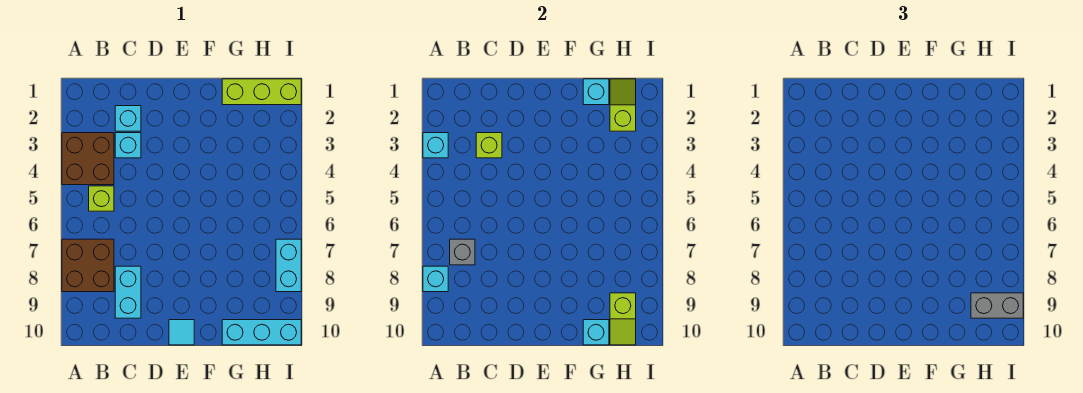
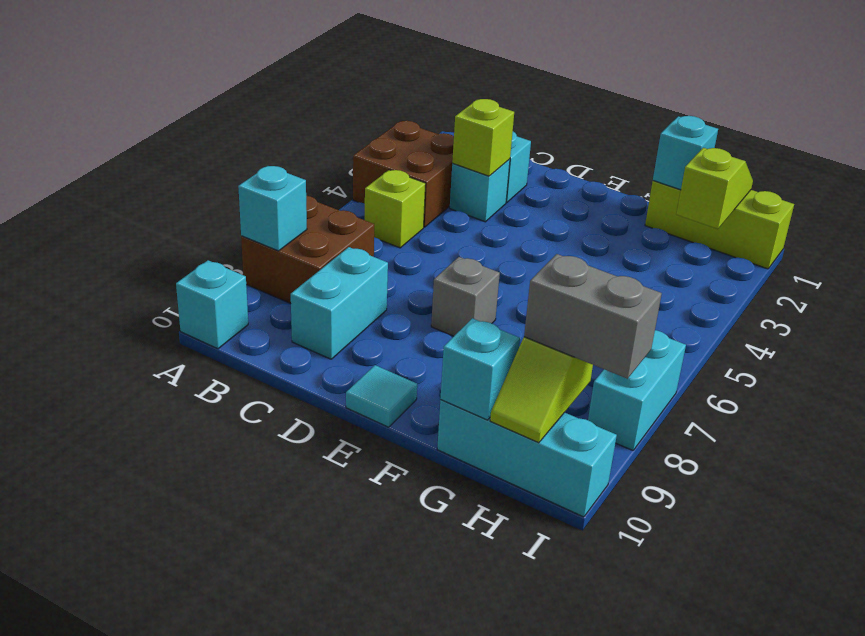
cyan brick A3 level 2 -> cyan brick A10 level 1
grey brick B7 level 2 -> grey brick E7 level 1

